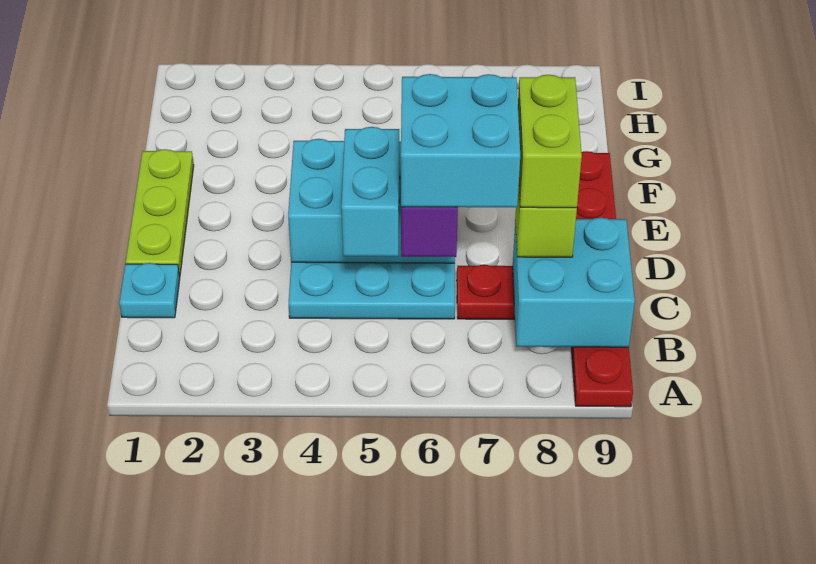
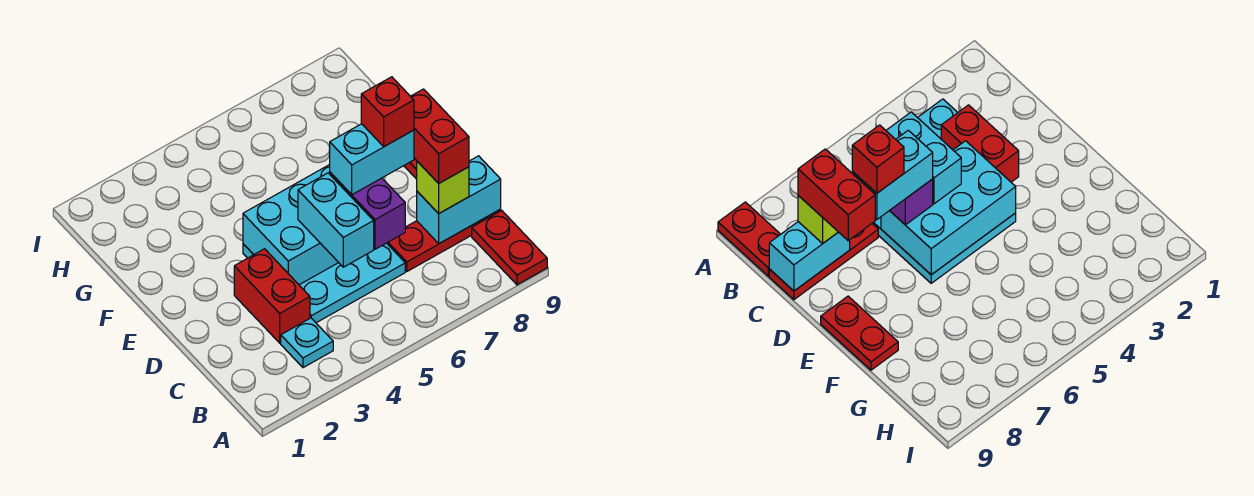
cyan brick B8:C9 level 2 -> cyan brick C8:C9 level 2
cyan plate C1 level 1 -> cyan plate B3 level 1
none -> red brick C3:D3 level 1
cyan brick C6:D7 level 4 -> cyan brick D6:D7 level 4
lime brick C8:D8 level 4 -> red brick C8:D8 level 4
lime plate D1:F1 level 1 -> none
none -> red brick D7 level 5

